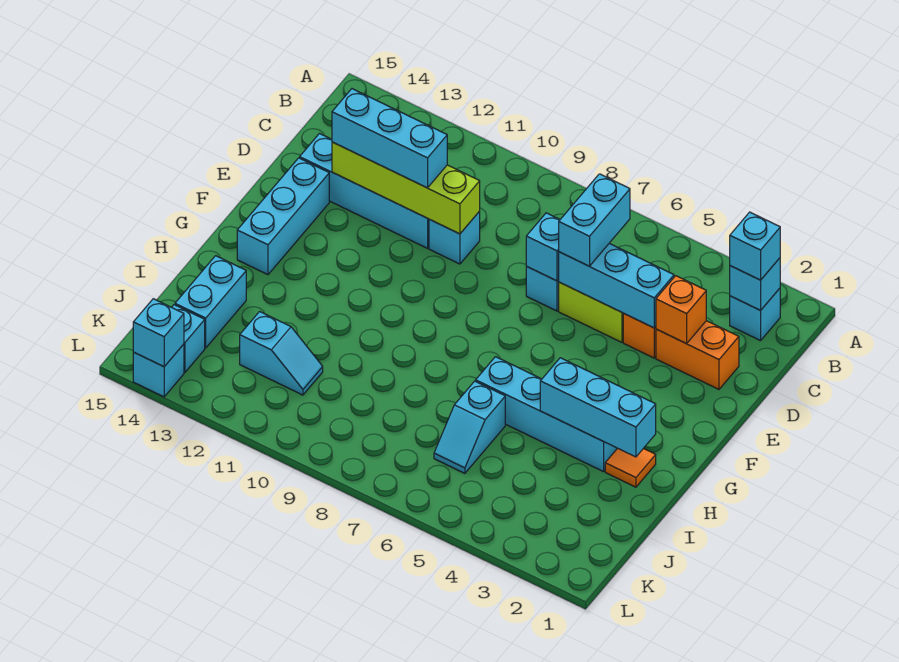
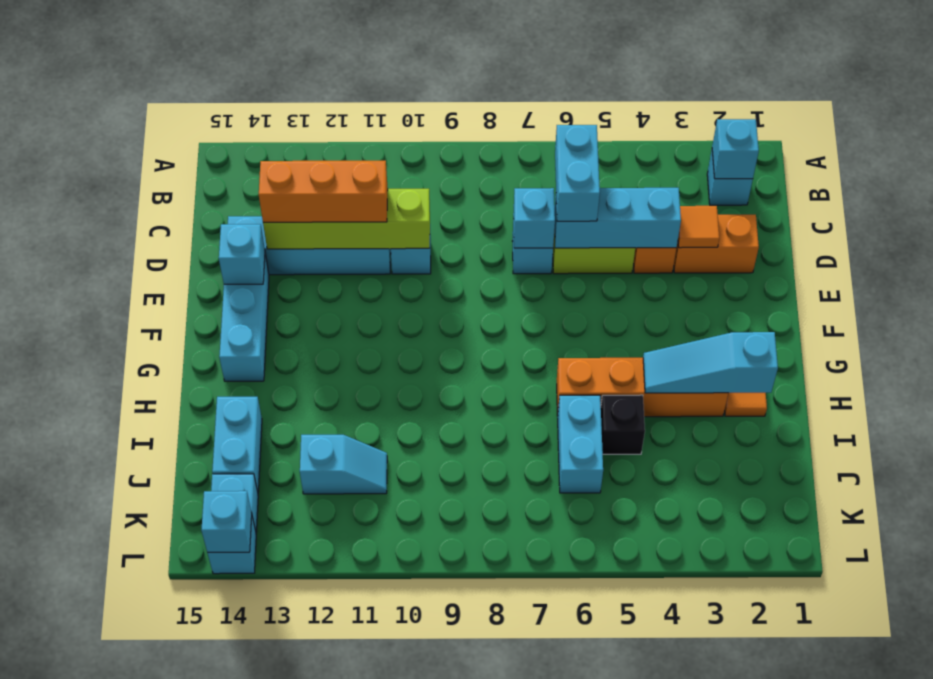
cyan brick B2 level 3 -> cyan brick E14 level 2
orange brick D3 level 2 -> orange tile D3 level 2
cyan brick D11:D13 level 3 -> orange brick D11:D13 level 3
cyan brick H2:H4 level 2 -> cyan slope H2:H4 level 2 top 2
cyan brick H3:H6 level 1 -> orange brick H3:H6 level 1
none -> black brick I5 level 1
cyan slope I6:J6 level 1 top I -> cyan brick I6:J6 level 1

